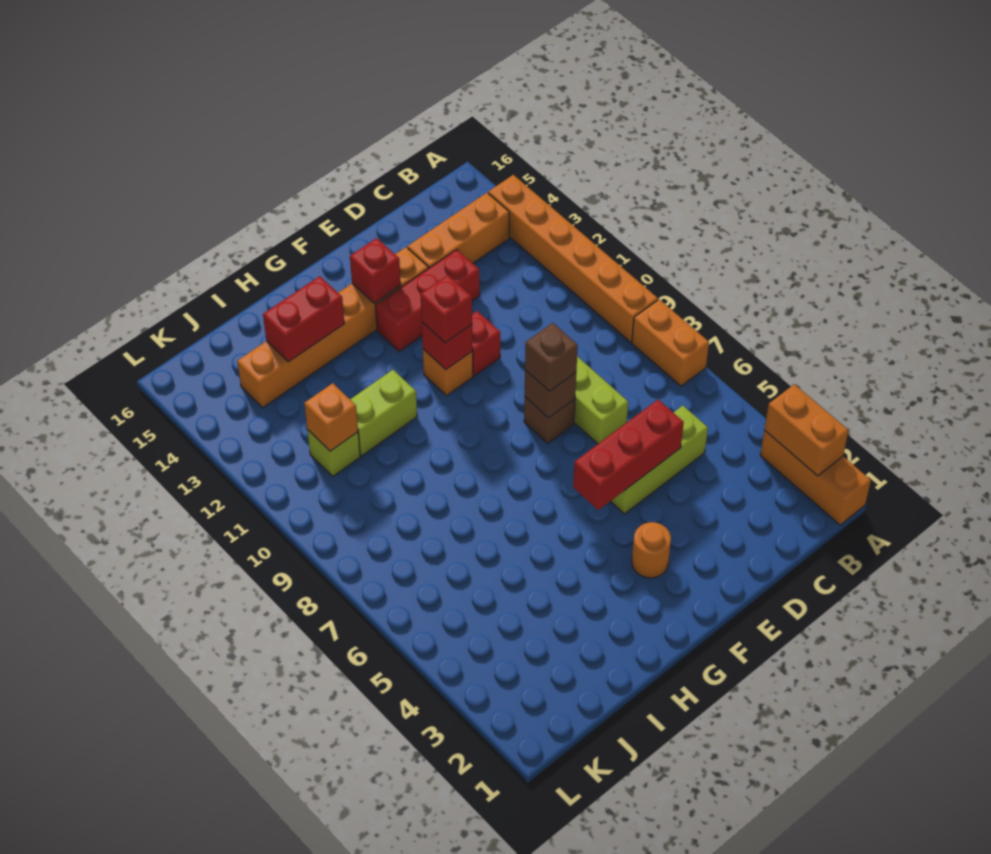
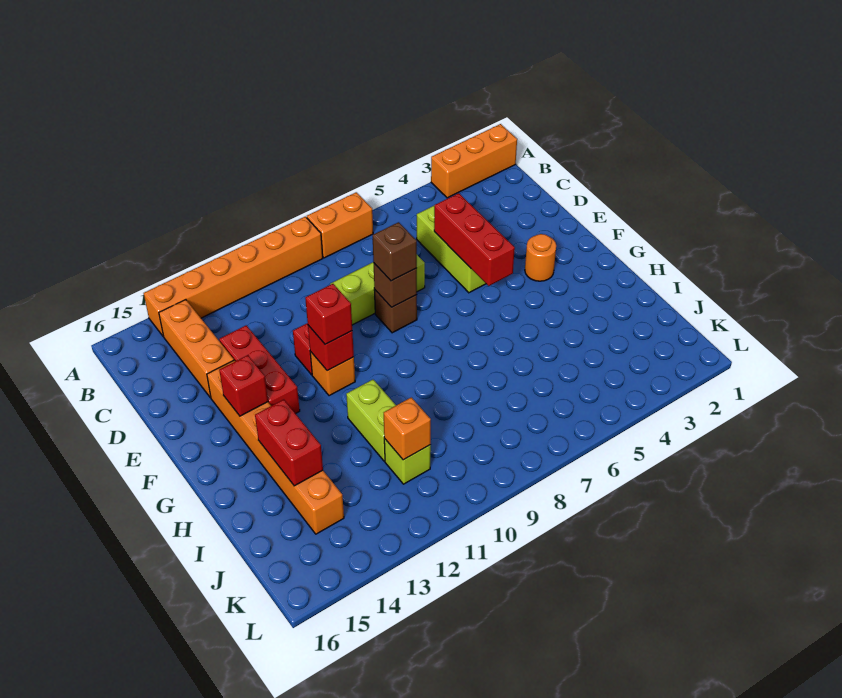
orange brick A2:A3 level 2 -> none

